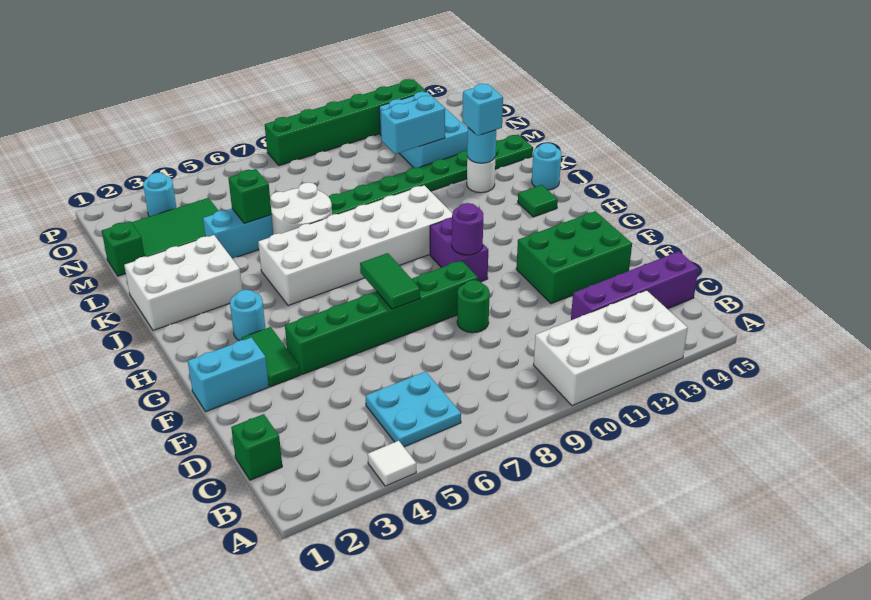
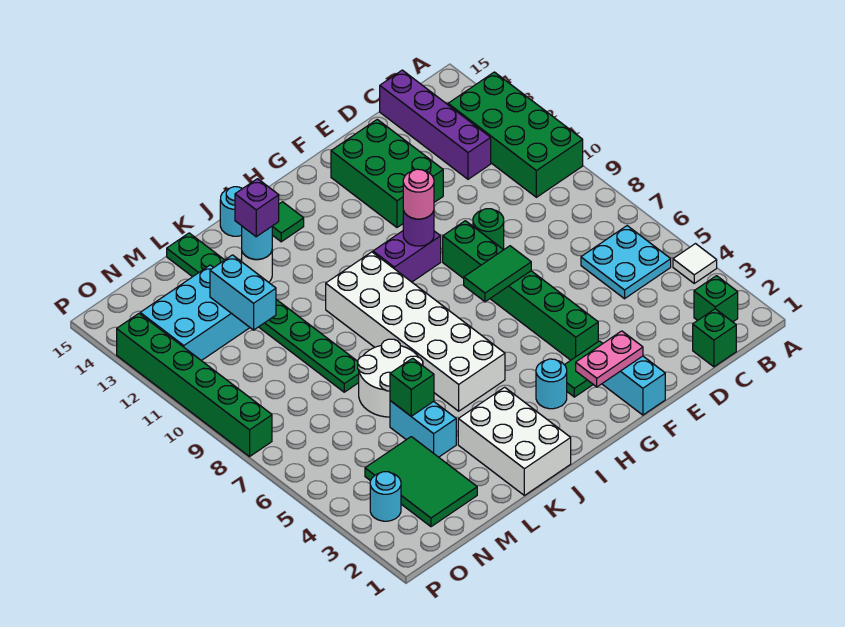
white brick A10:B13 level 1 -> green brick A10:B13 level 1
none -> pink plate F2:G2 level 2
none -> pink round brick G10 level 3
cyan brick K13 level 3 -> purple brick K13 level 3
green brick M1 level 1 -> green brick B2 level 1

